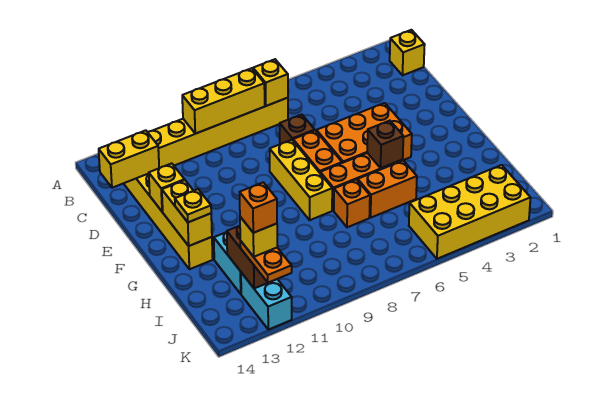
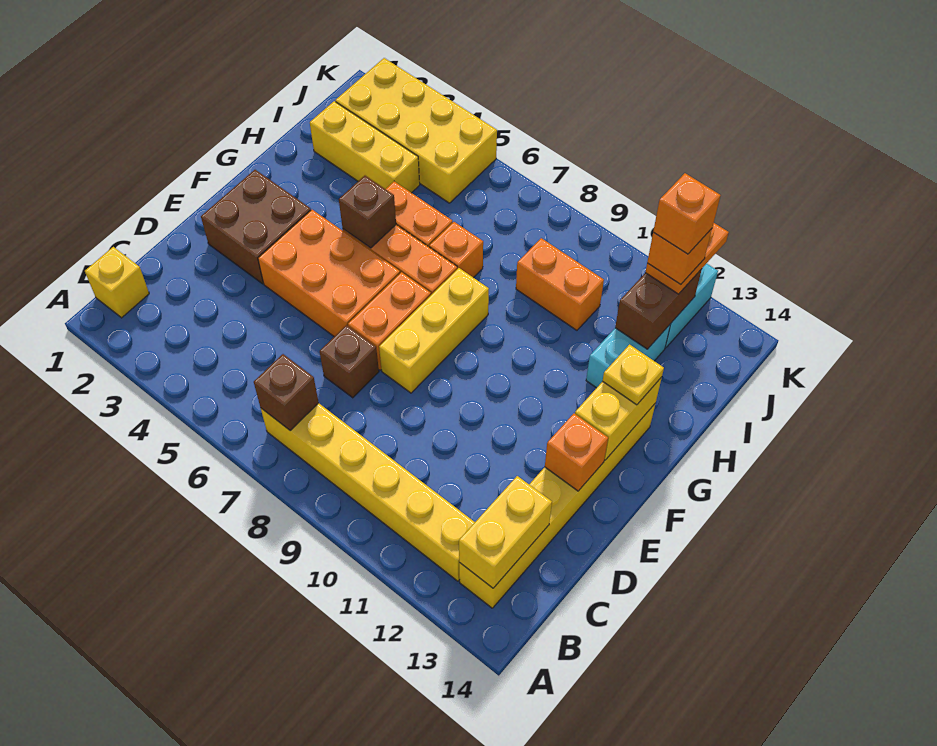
yellow brick B7 level 2 -> brown brick B7 level 2
yellow brick B8:B10 level 2 -> yellow brick I2:I4 level 1
yellow brick C13:C14 level 2 -> yellow brick B13:C13 level 2
none -> brown brick E2:F3 level 1
yellow brick E13 level 2 -> orange brick E13 level 2
none -> orange brick I9:I10 level 1
yellow brick J12 level 4 -> orange brick J12 level 4

